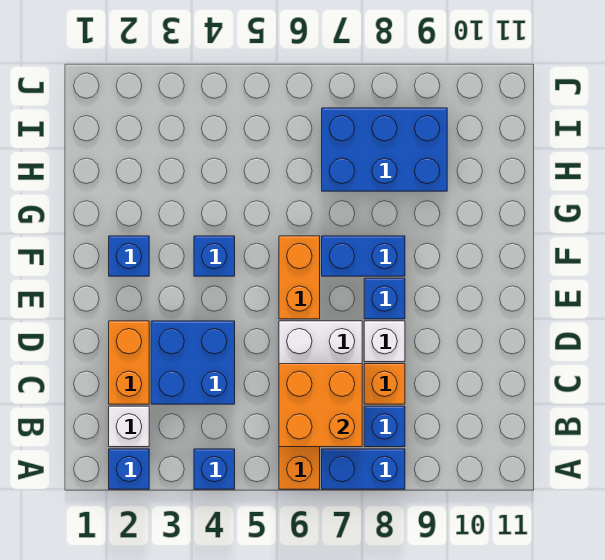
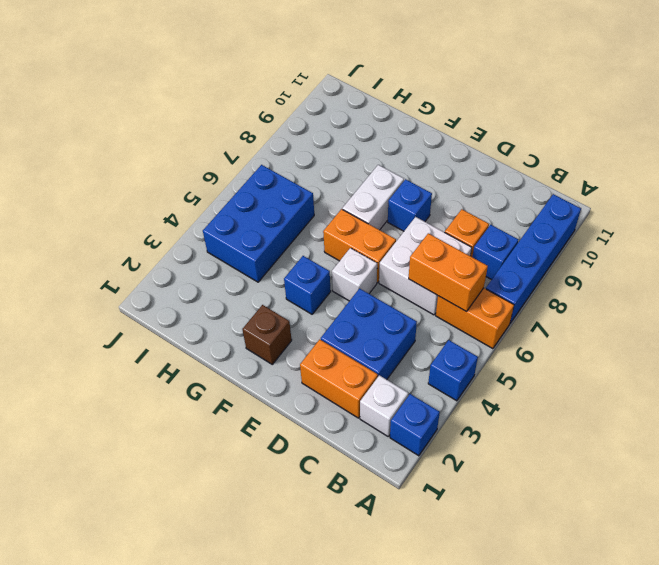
blue brick A7:A8 level 1 -> blue brick A7:A10 level 1
orange brick B6:C7 level 2 -> orange brick B6:C6 level 2
white brick D8 level 1 -> white brick E5 level 1
blue brick F2 level 1 -> brown brick F2 level 1
blue brick F7:F8 level 1 -> white brick F7:F8 level 1
blue brick H7:I9 level 1 -> blue brick H4:I6 level 1

